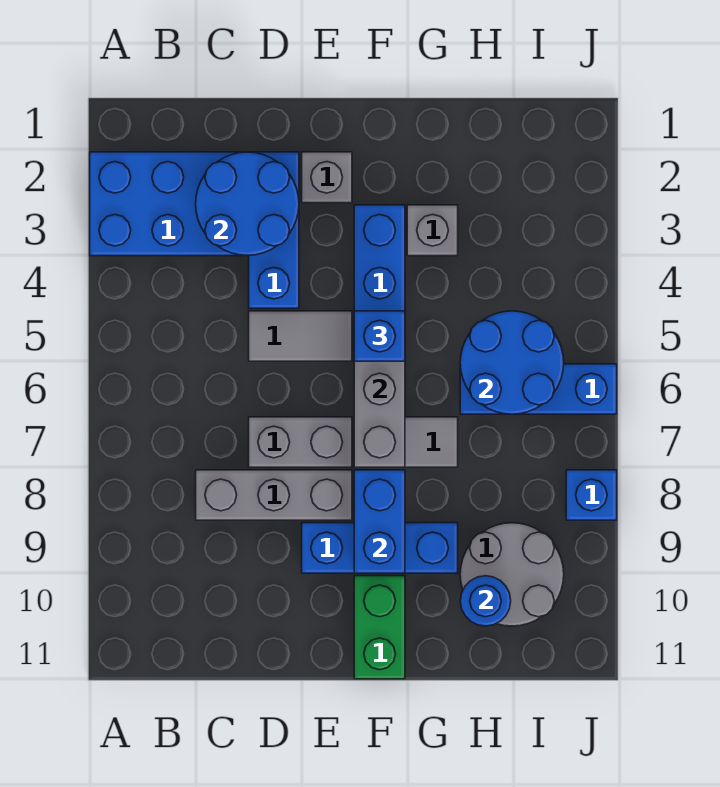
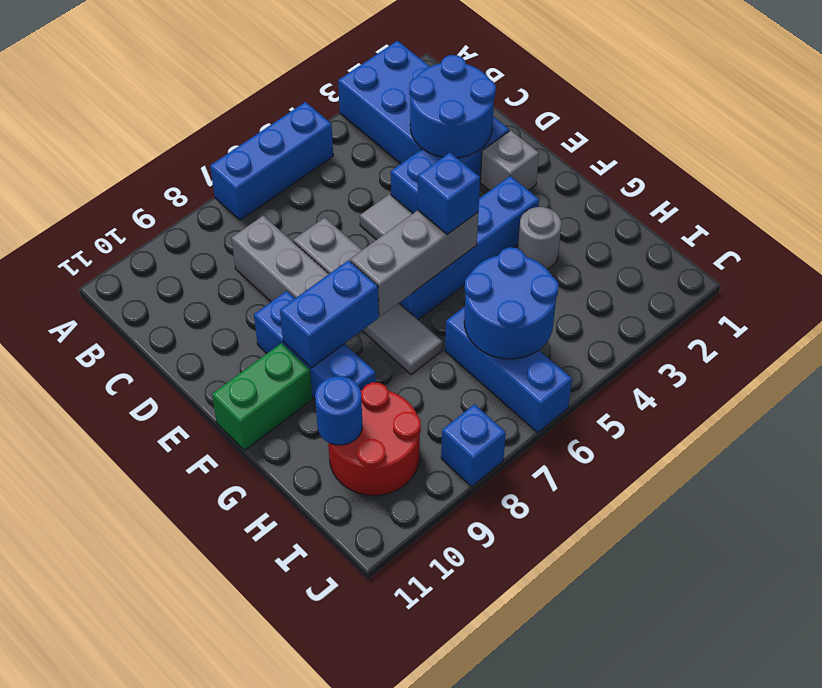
none -> blue brick A5:A7 level 1
grey brick G3 level 1 -> grey round brick G3 level 1
grey round brick H9:I10 level 1 -> red round brick H9:I10 level 1

